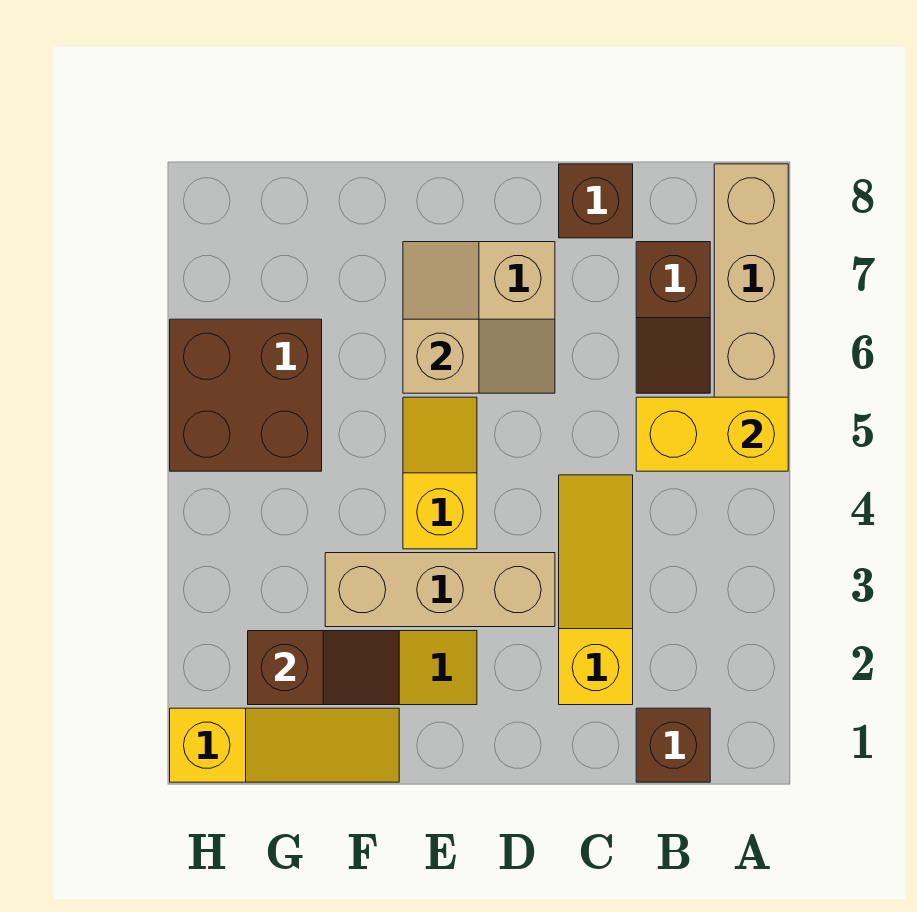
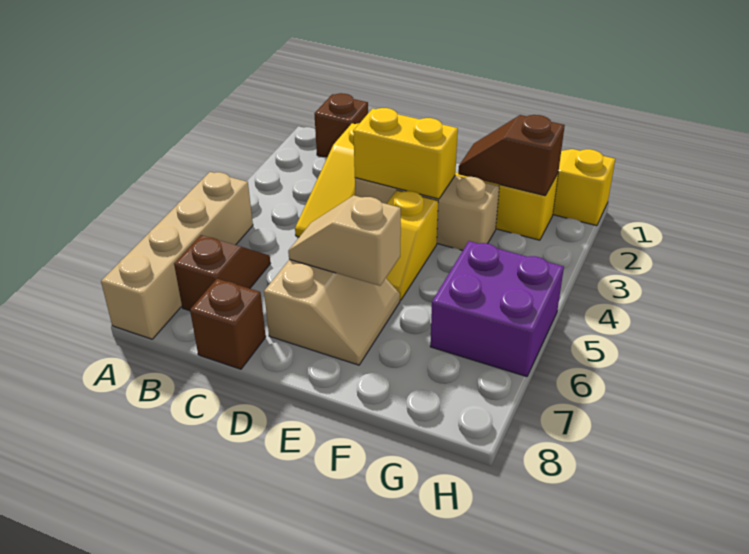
yellow brick A5:B5 level 2 -> yellow brick D3:E3 level 2
brown brick G5:H6 level 1 -> purple brick G5:H6 level 1

